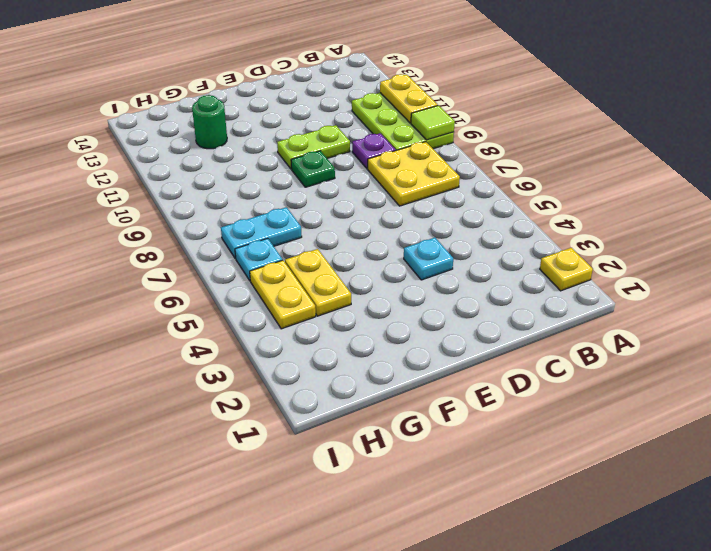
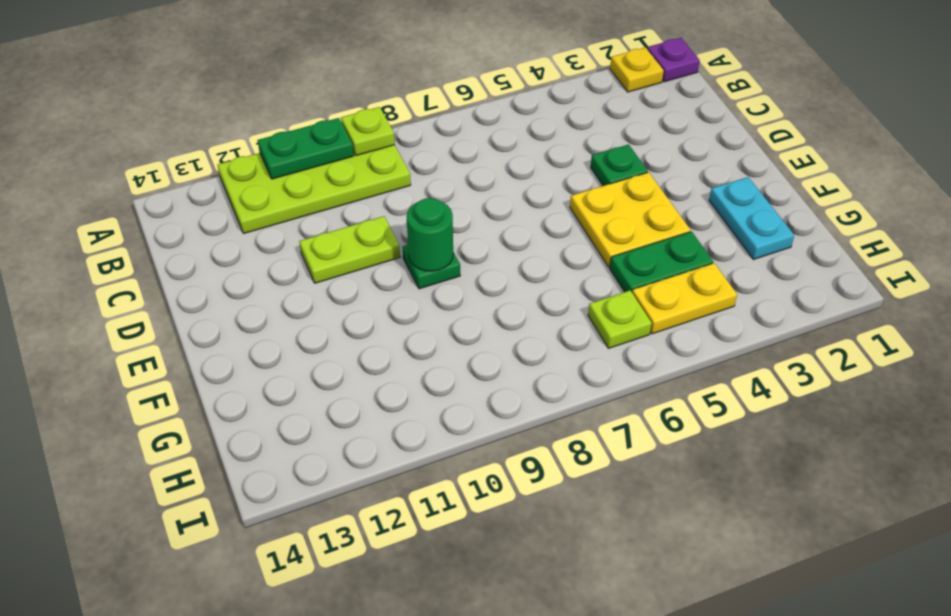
lime plate A9:B11 level 1 -> lime plate A9:B12 level 1
lime tile A9 level 2 -> lime plate A9 level 2
yellow plate A10:A11 level 2 -> green plate A10:A11 level 2
yellow plate B7:C8 level 1 -> yellow plate E4:F5 level 1
purple plate C9 level 1 -> purple plate A1 level 1
cyan plate D4 level 1 -> green plate D4 level 1
lime plate D10:E10 level 1 -> lime plate D10:D11 level 1
yellow plate G4:G5 level 1 -> green plate G4:G5 level 1
cyan plate G7:H7 level 1 -> cyan plate F2:G2 level 1
green round brick G12 level 1 -> green round brick E9 level 2
cyan plate H6 level 1 -> lime plate H6 level 1

